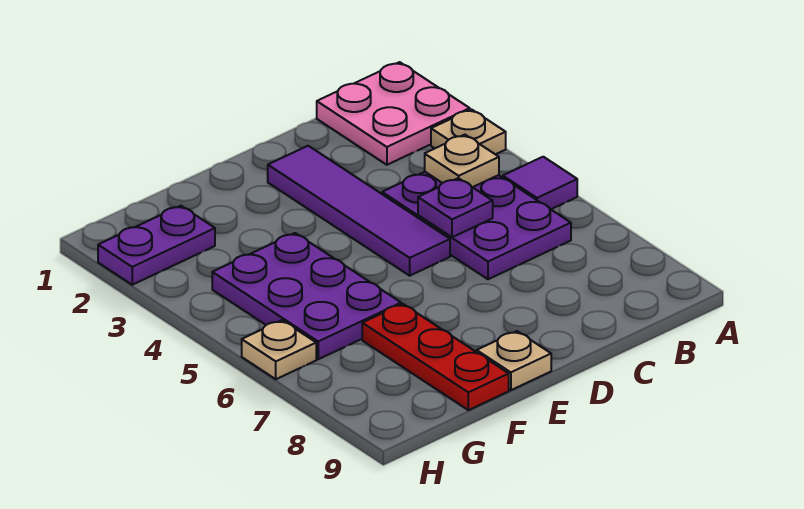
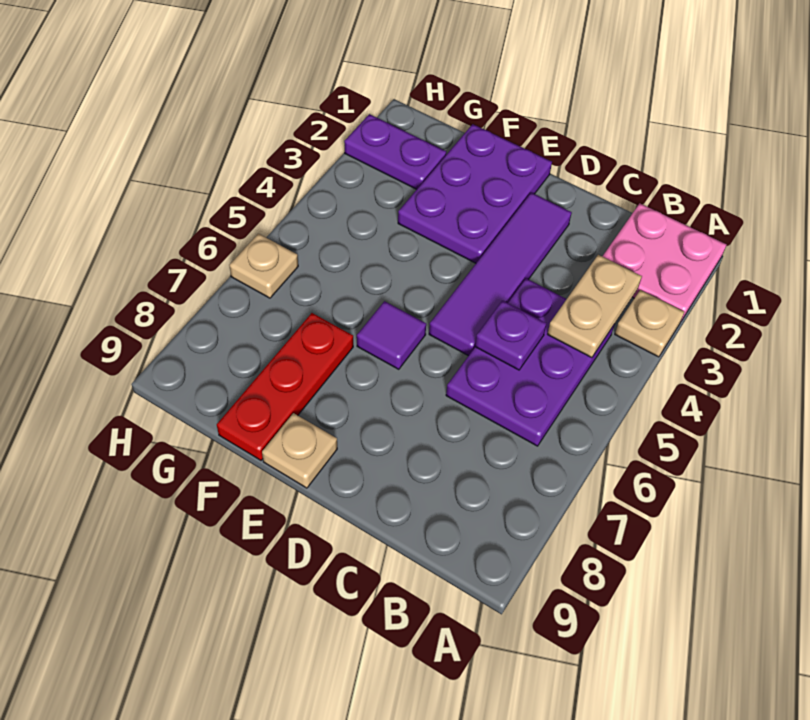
purple tile A5 level 1 -> purple tile E6 level 1
tan plate B4 level 2 -> tan plate B3:B4 level 2
purple plate F4:G6 level 1 -> purple plate E1:F3 level 1

